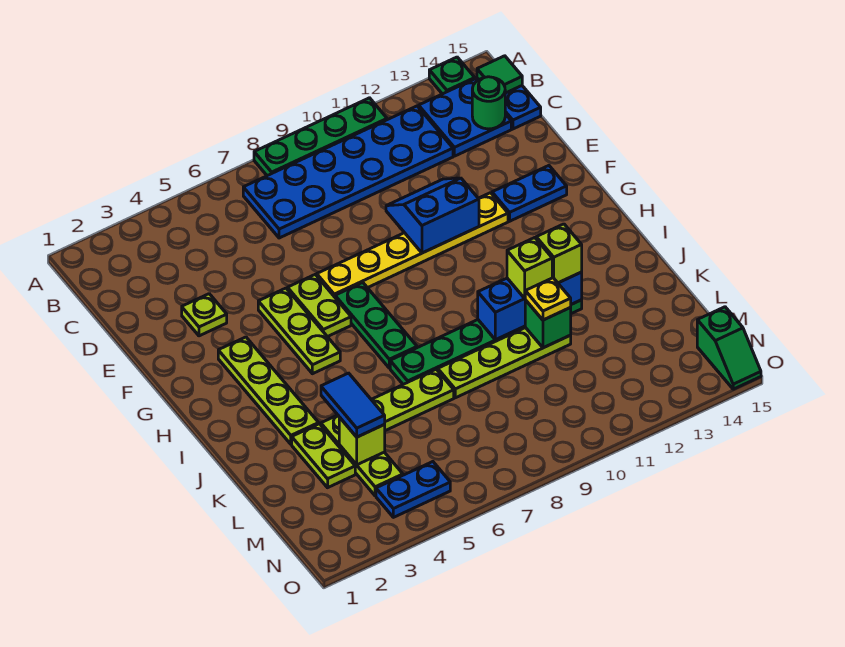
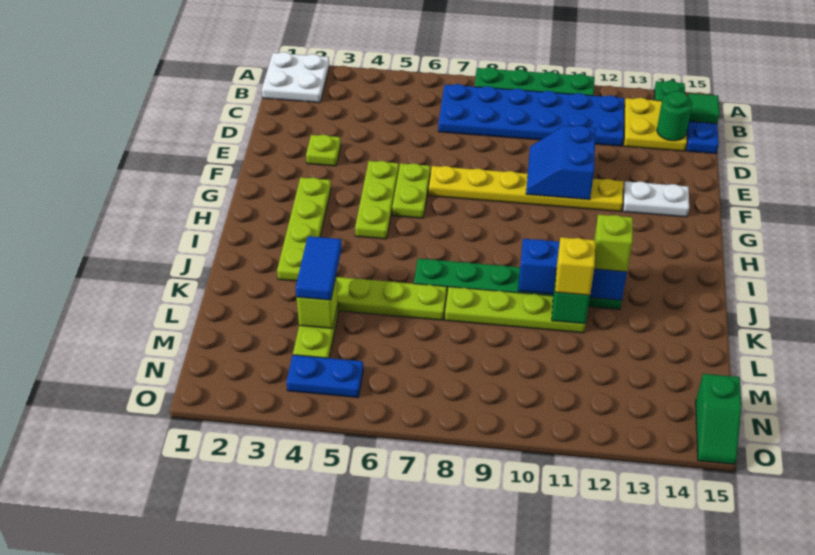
none -> white plate A1:B2 level 1
blue plate B13:C14 level 1 -> yellow plate B13:C14 level 1
blue slope E10:F11 level 2 top F -> blue slope E10:F11 level 2 top 11
blue plate F13:F14 level 1 -> white plate F13:F14 level 1
green plate G7:I7 level 1 -> none
lime brick J11 level 3 -> none
lime plate K3:L3 level 1 -> none
yellow plate K11 level 3 -> yellow brick K11 level 3

